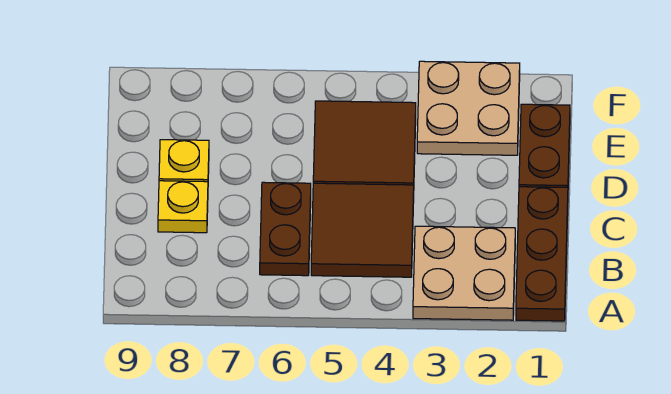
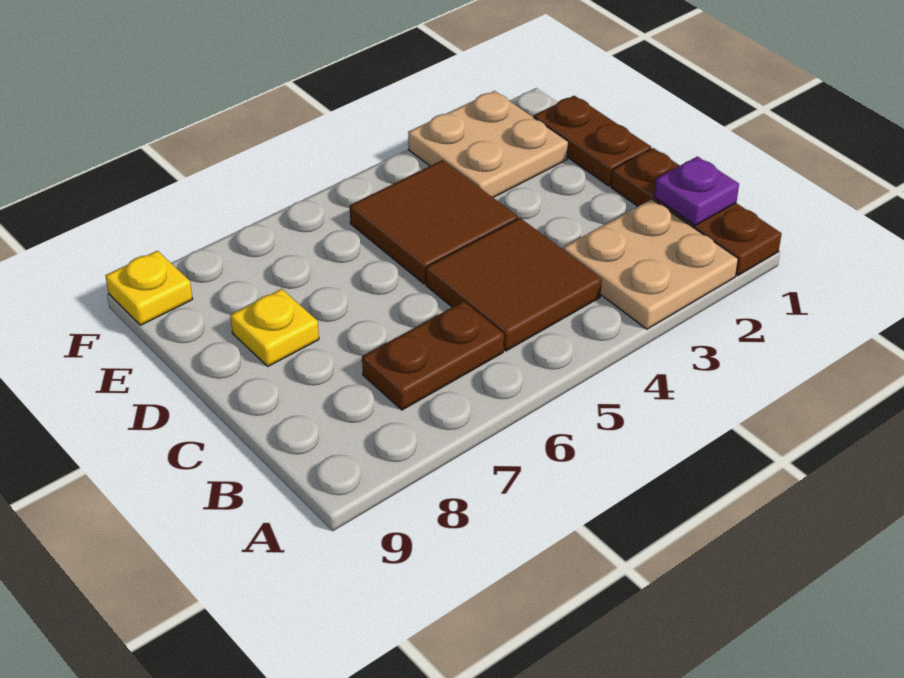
none -> purple plate B1 level 2
brown plate B6:C6 level 1 -> brown plate B6:B7 level 1
yellow plate C8 level 1 -> yellow plate F9 level 1

